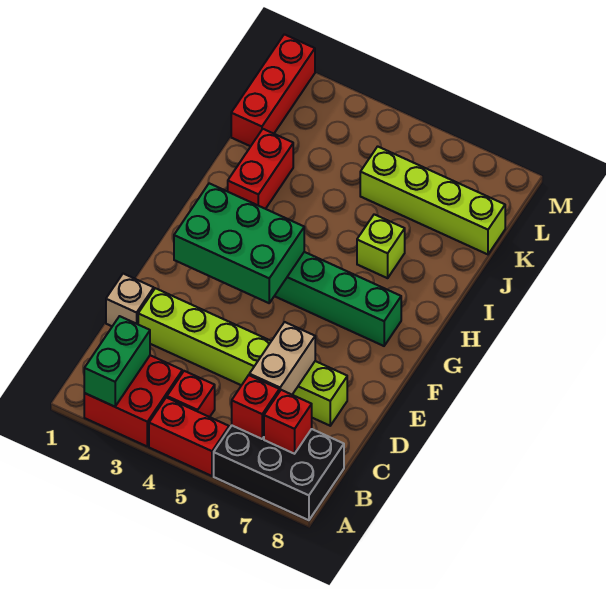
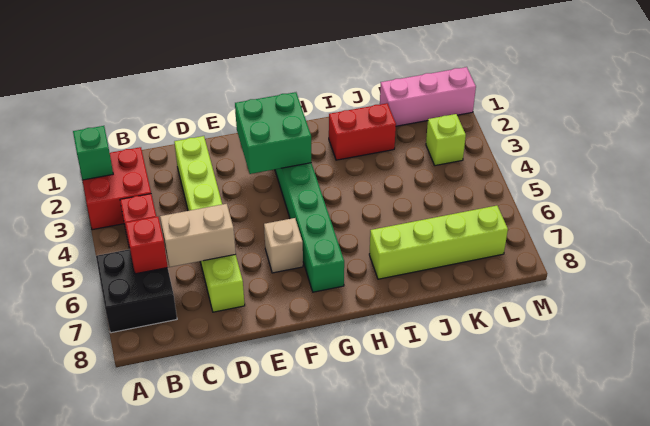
green brick A2:B2 level 2 -> green brick A2 level 2
red brick A4:A5 level 1 -> none
black brick A6:B8 level 1 -> black brick A6:B7 level 1
red brick B7 level 2 -> none
tan brick D1 level 1 -> tan brick F6 level 1
green brick F2:G4 level 2 -> green brick F2:G3 level 2
lime brick I6 level 1 -> lime brick L3 level 1
red brick K1:M1 level 1 -> pink brick K1:M1 level 1
lime brick K5:K8 level 1 -> lime brick I7:L7 level 1

